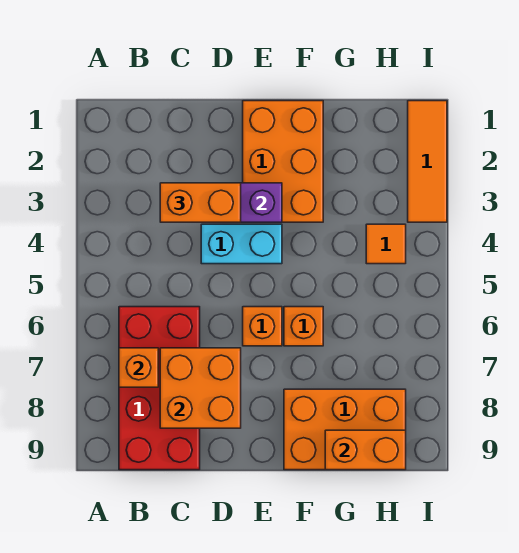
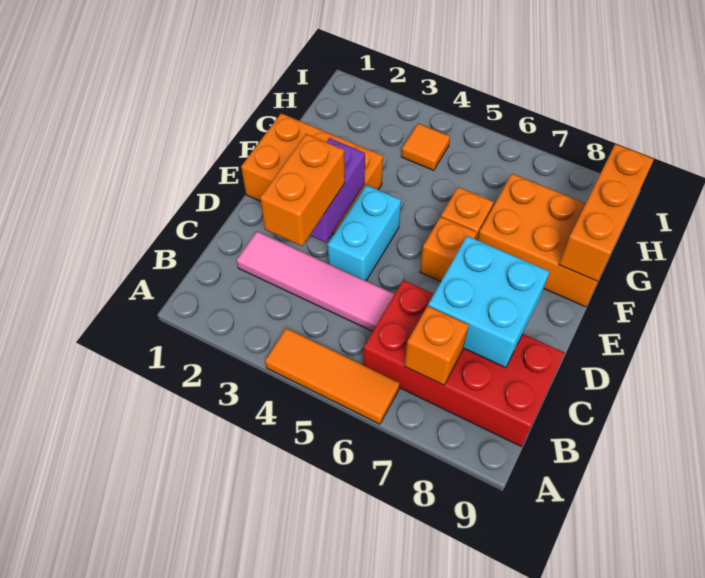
none -> pink tile C2:C5 level 1
orange brick C7:D8 level 2 -> cyan brick C7:D8 level 2
orange brick F8:H9 level 1 -> orange brick F7:G9 level 1
orange brick G9:H9 level 2 -> orange brick F9:H9 level 2
orange tile I1:I3 level 1 -> orange tile A4:A6 level 1

